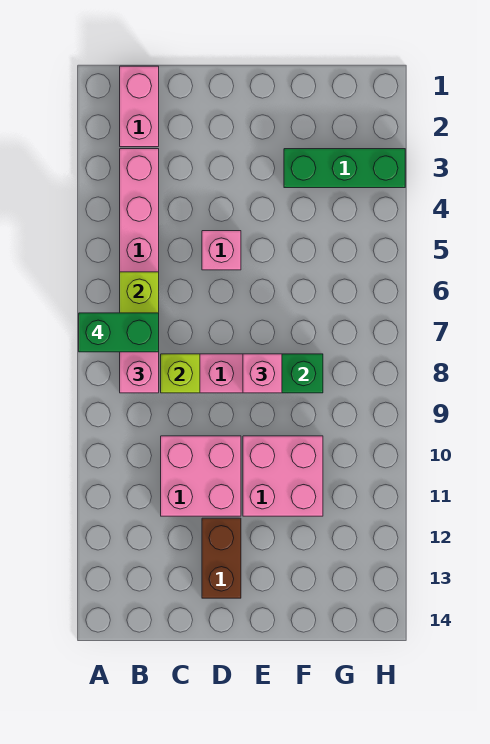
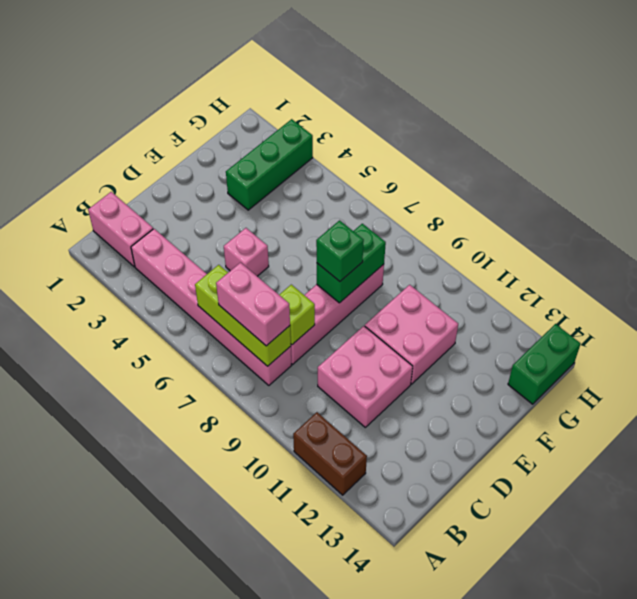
green brick A7:B7 level 4 -> green brick G14:H14 level 1
brown brick D12:D13 level 1 -> brown brick A11:A12 level 1
pink brick E8 level 3 -> green brick E8 level 3

